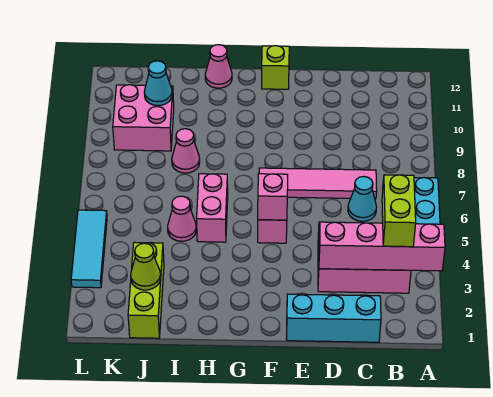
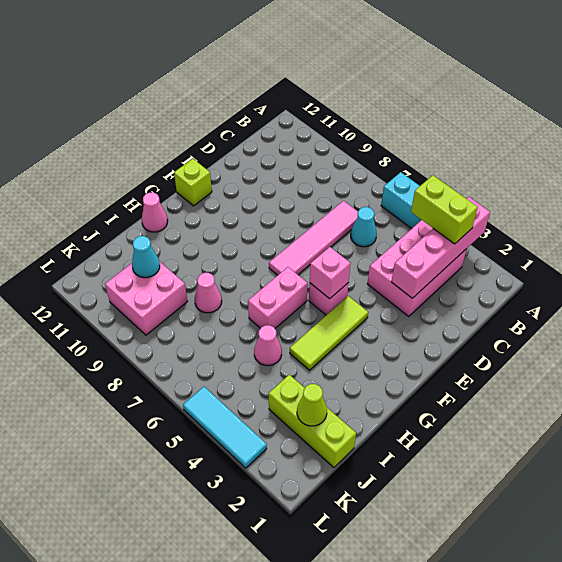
cyan brick C1:E1 level 1 -> none
none -> lime tile F4:H4 level 1
pink brick H5:H6 level 1 -> pink brick G6:H6 level 1

